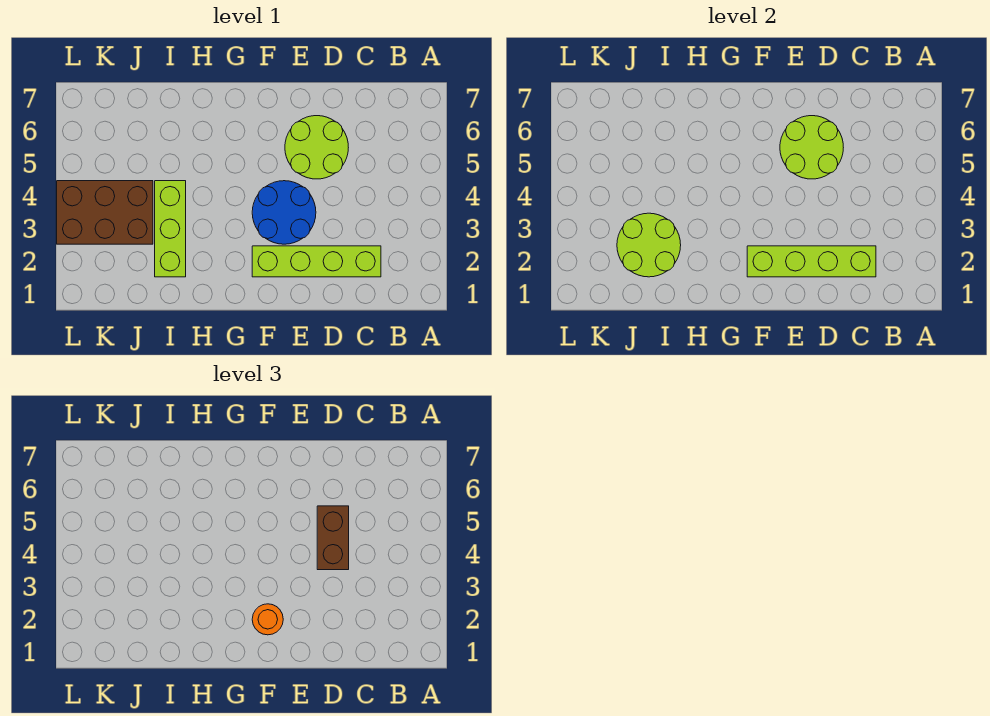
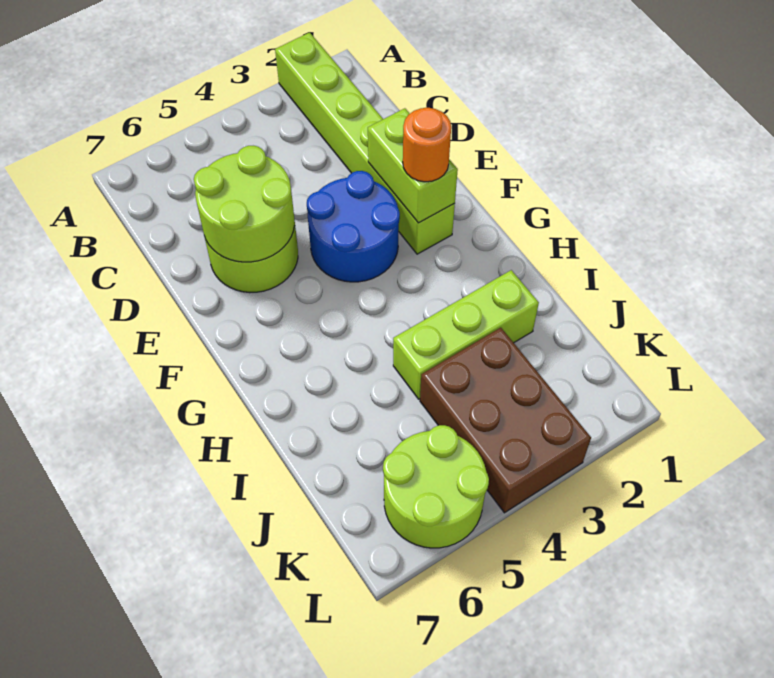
lime brick C2:F2 level 1 -> lime brick A2:F2 level 1
lime brick C2:F2 level 2 -> lime brick E2:F2 level 2
brown brick D4:D5 level 3 -> none
lime round brick I2:J3 level 2 -> lime round brick K5:L6 level 1

